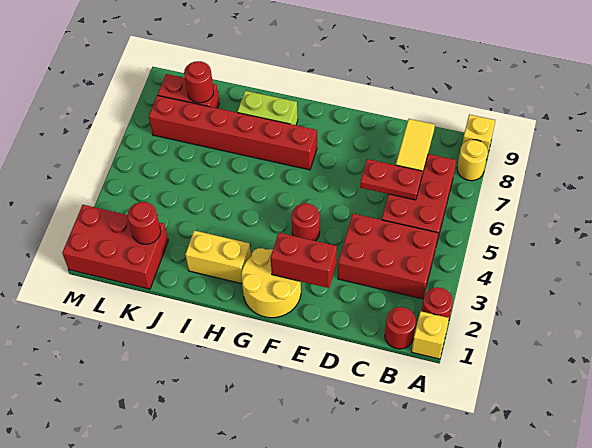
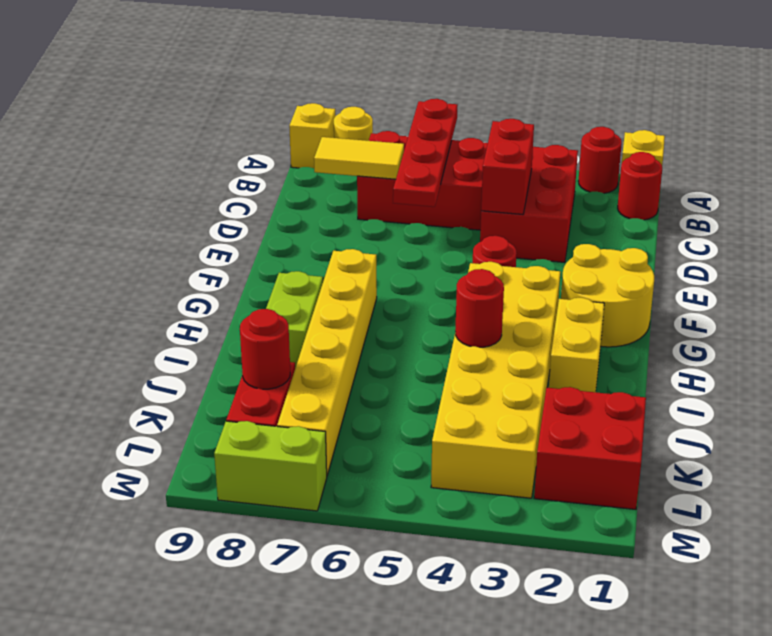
red plate C6:D6 level 2 -> red plate A6:D6 level 2
red brick E2:F2 level 2 -> red brick C4:D4 level 2
none -> yellow brick G3:L4 level 1
red brick G7:L7 level 1 -> yellow brick G7:L7 level 1
red brick K1:M2 level 1 -> red brick K1:L2 level 1
red round brick K2 level 2 -> red round brick I4 level 2
none -> lime brick M7:M8 level 1

